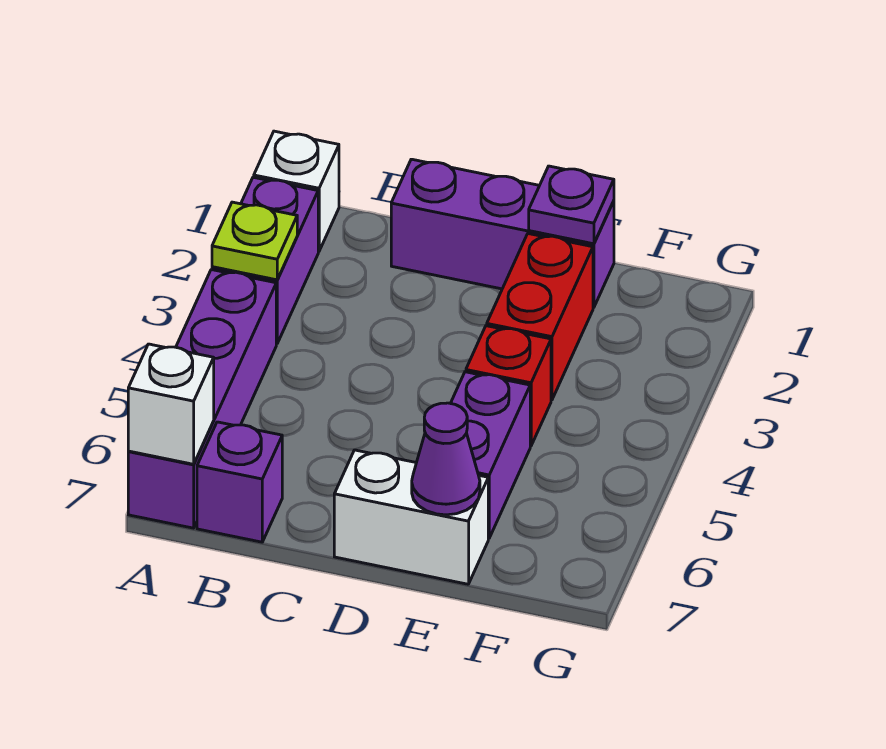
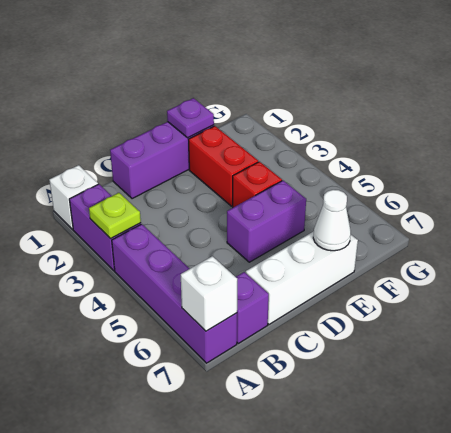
white brick D7:E7 level 1 -> white brick C7:E7 level 1
purple brick E5:E6 level 1 -> purple brick D5:E5 level 1
purple cone E7 level 2 -> white cone E7 level 2

